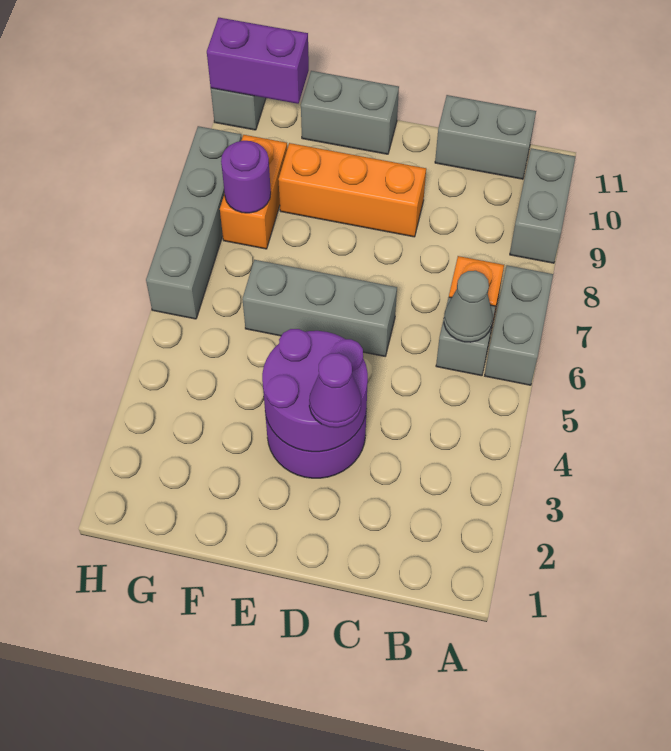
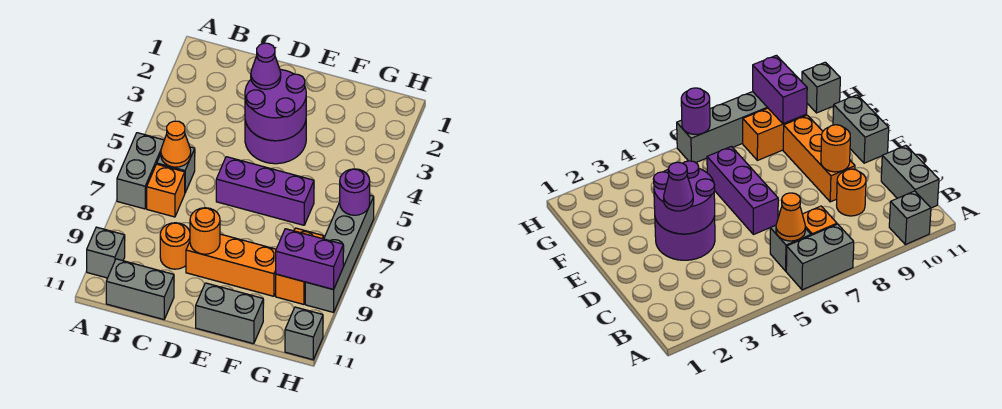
grey brick A9:A10 level 1 -> grey brick A10 level 1
grey cone B6 level 2 -> orange cone B6 level 2
none -> orange round brick C9 level 1
grey brick D6:F6 level 1 -> purple brick D6:F6 level 1
none -> orange round brick D9 level 2
purple round brick G8 level 2 -> purple round brick H6 level 2
purple brick G11:H11 level 2 -> purple brick G9:H9 level 2

